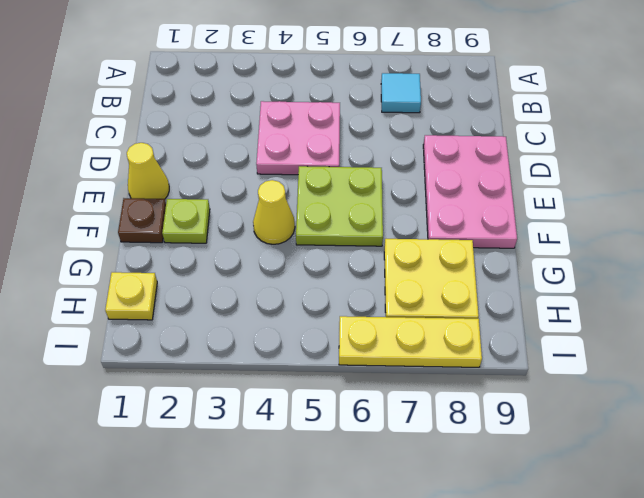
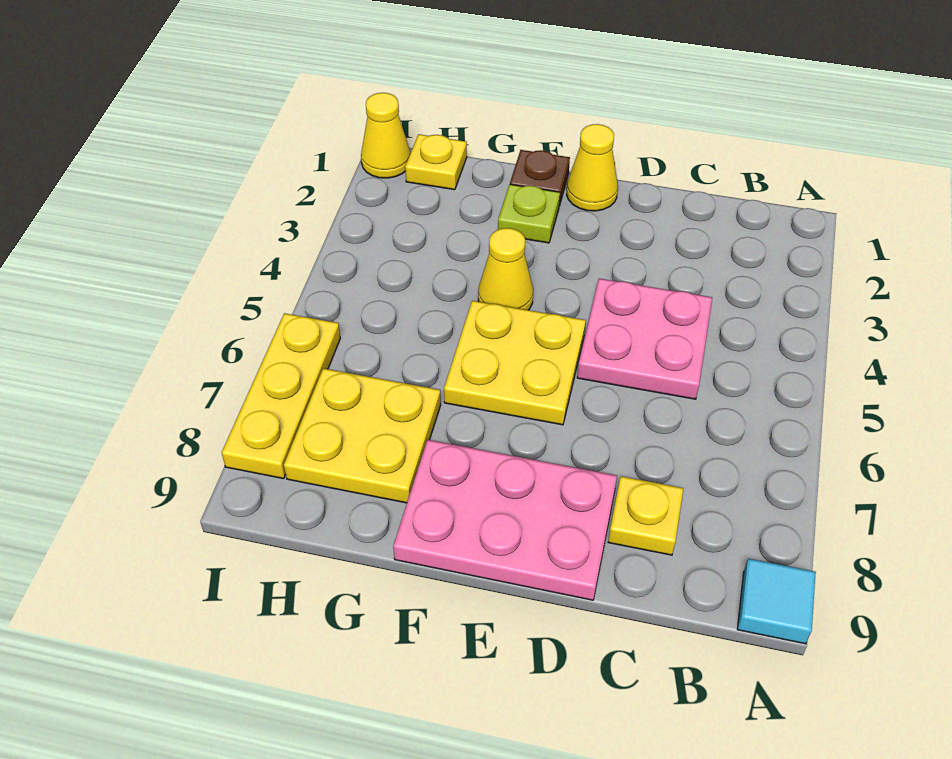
cyan tile B7 level 1 -> cyan tile A9 level 1
none -> yellow plate C8 level 1
lime plate E5:F6 level 1 -> yellow plate E5:F6 level 1
none -> yellow cone I1 level 1

